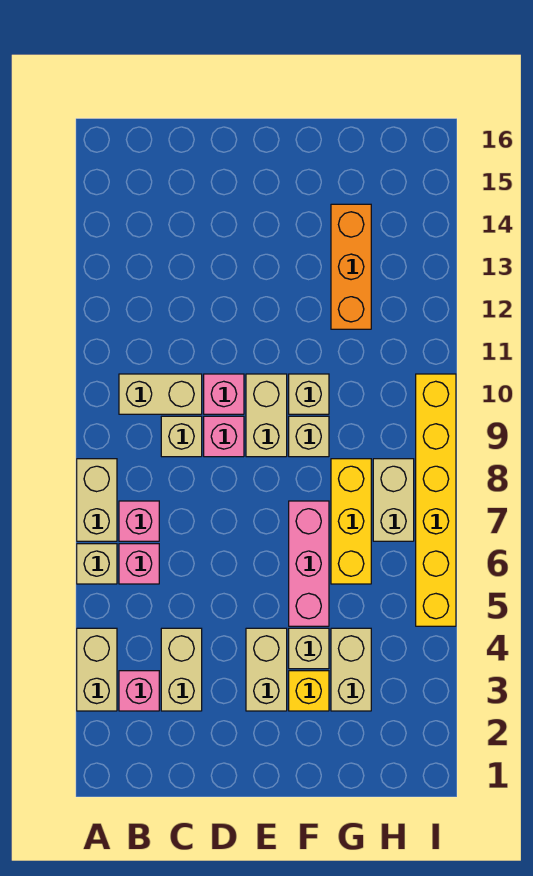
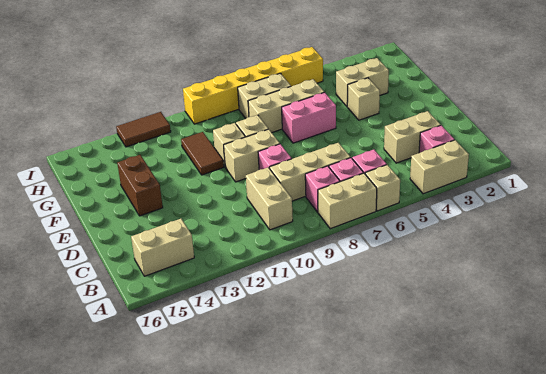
tan brick C9 level 1 -> tan brick C7:C9 level 1
pink brick D10 level 1 -> pink brick B8 level 1
tan brick E3:E4 level 1 -> tan brick B14:B15 level 1
none -> brown brick E14:F14 level 1
yellow brick F3 level 1 -> none
pink brick F5:F7 level 1 -> pink brick F6:F7 level 1
none -> brown tile F11:G11 level 1
yellow brick G6:G8 level 1 -> tan brick G6:G8 level 1
orange brick G12:G14 level 1 -> none
none -> brown tile I12:I13 level 1

